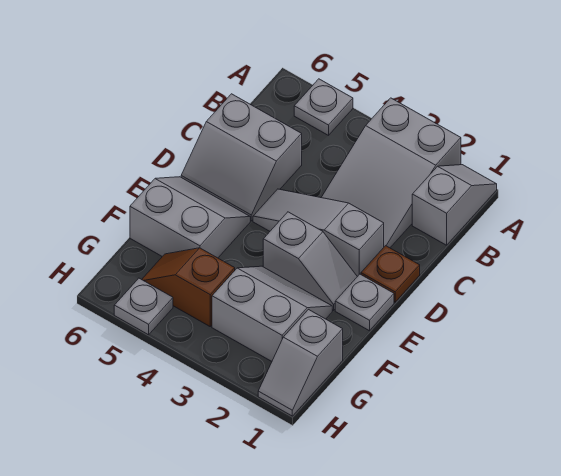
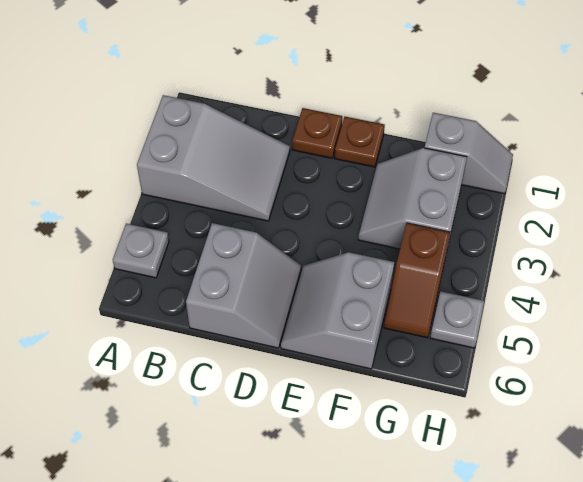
grey slope A1:B1 level 1 top B -> none
grey slope D2:D4 level 1 top 2 -> none
grey plate E1 level 1 -> brown plate E1 level 1
grey slope E2:E3 level 1 top 3 -> none

